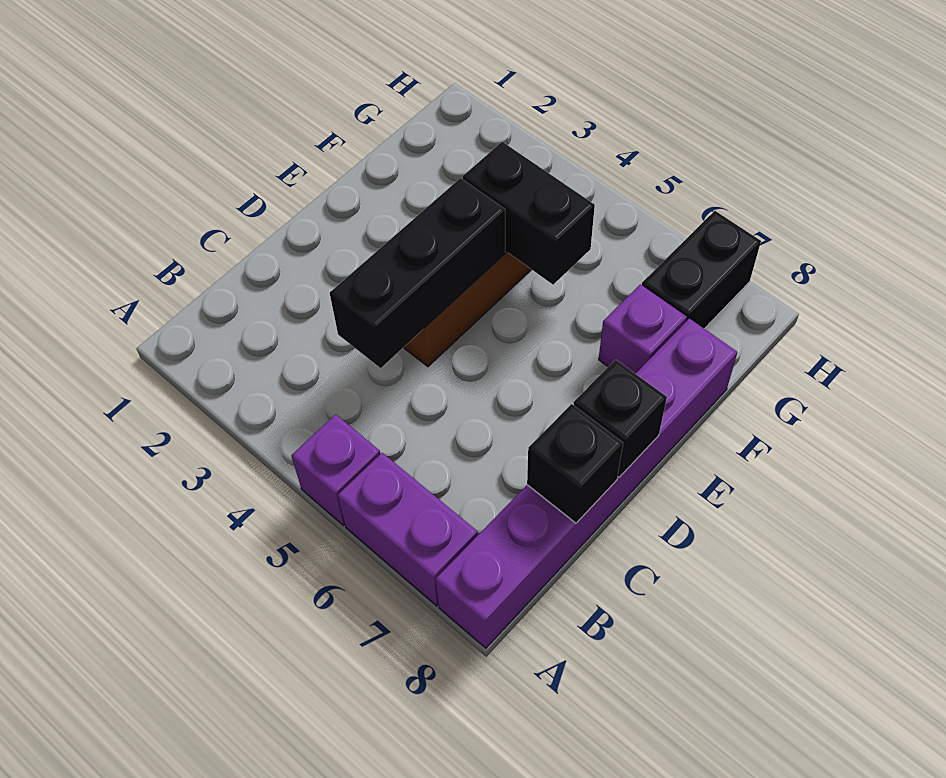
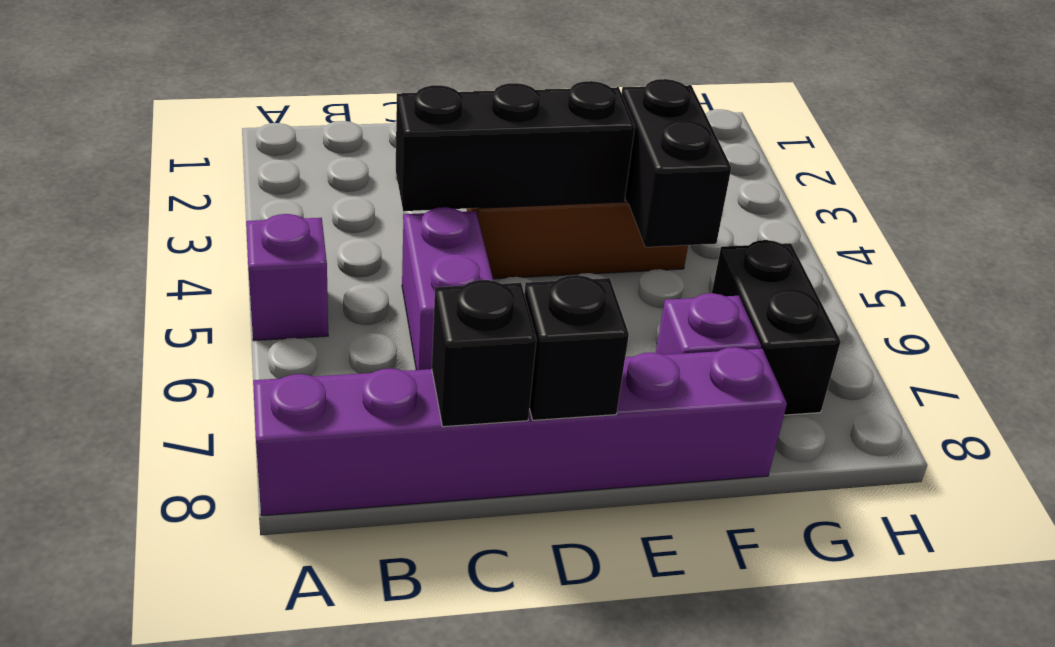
purple brick A6:A7 level 1 -> purple brick C5:C6 level 1
black brick G7:H7 level 1 -> black brick G6:G7 level 1

